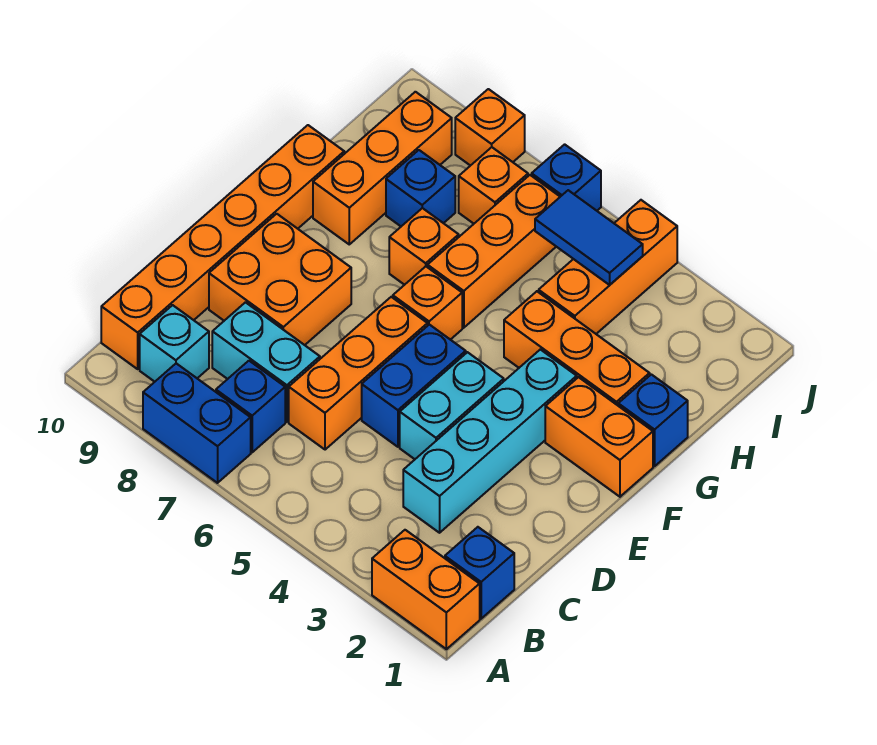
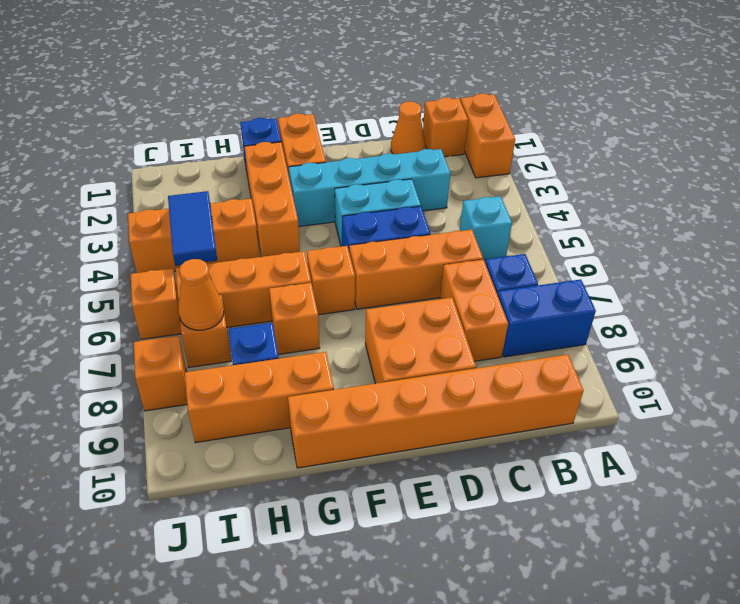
blue brick A7:A8 level 1 -> blue brick A8:B8 level 1
blue brick B1 level 1 -> orange brick B1 level 1
cyan brick B9 level 1 -> cyan brick B5 level 1
none -> orange cone C1 level 1
cyan brick C7:C8 level 1 -> orange brick C7:C8 level 1
none -> orange cone I7 level 2
blue brick J6 level 1 -> orange brick J6 level 1

